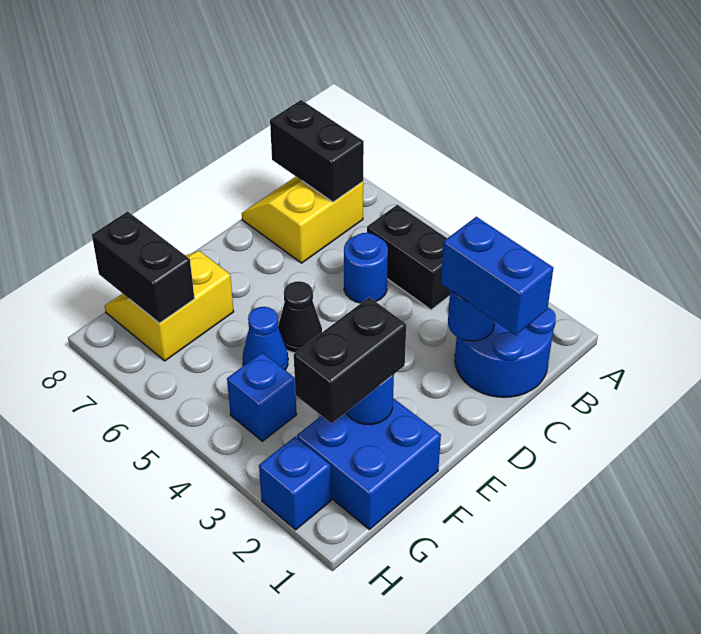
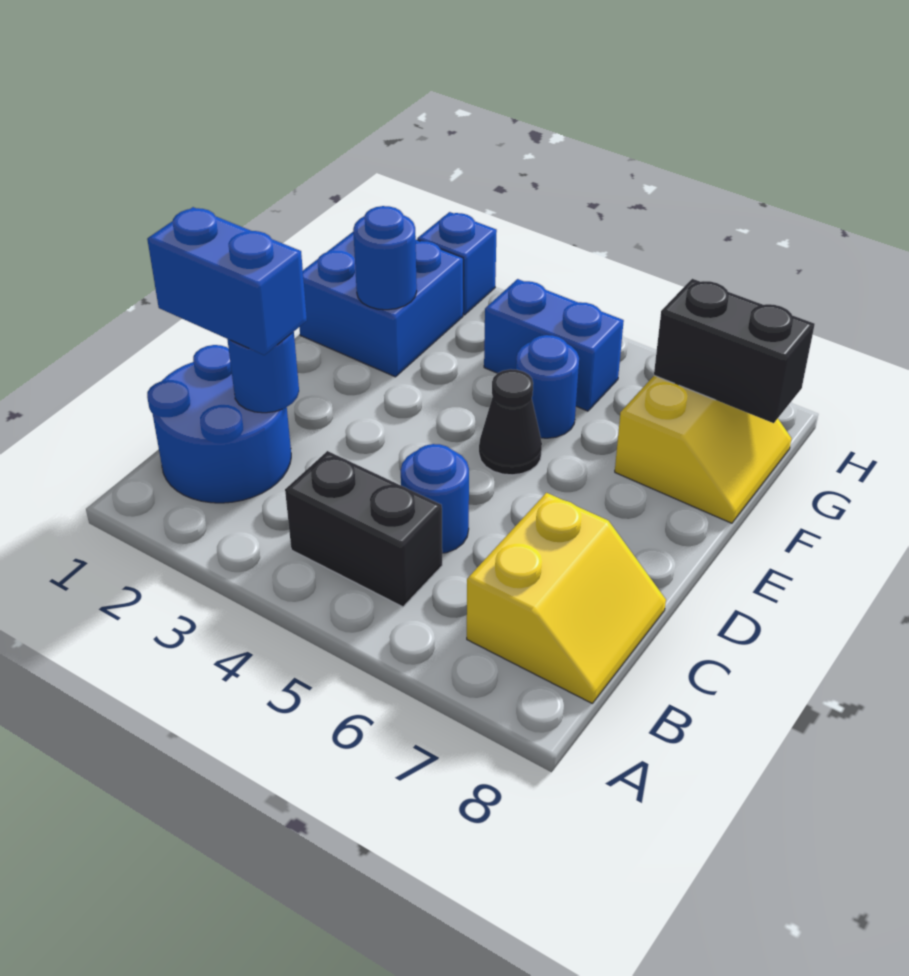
black brick B7:B8 level 2 -> none
black brick F2:G2 level 3 -> none
blue cone F5 level 1 -> blue round brick F5 level 1
blue brick G4 level 1 -> blue brick G4:G5 level 1

